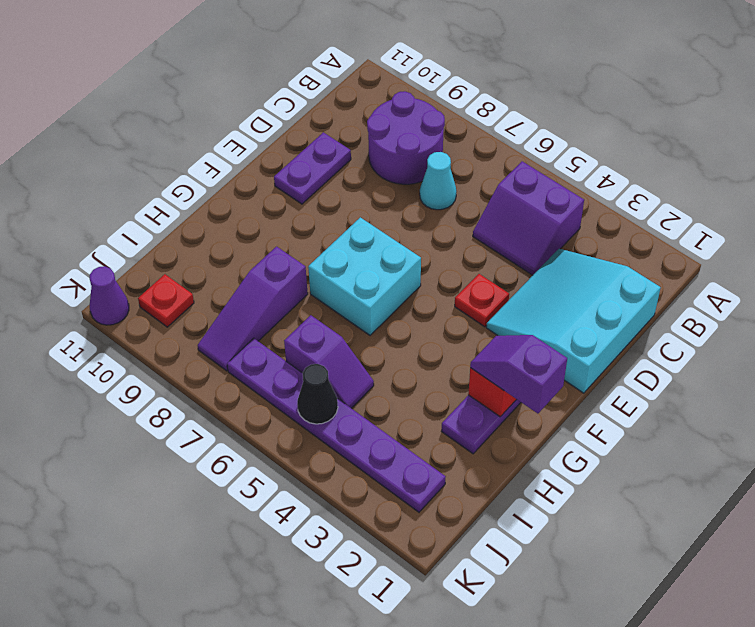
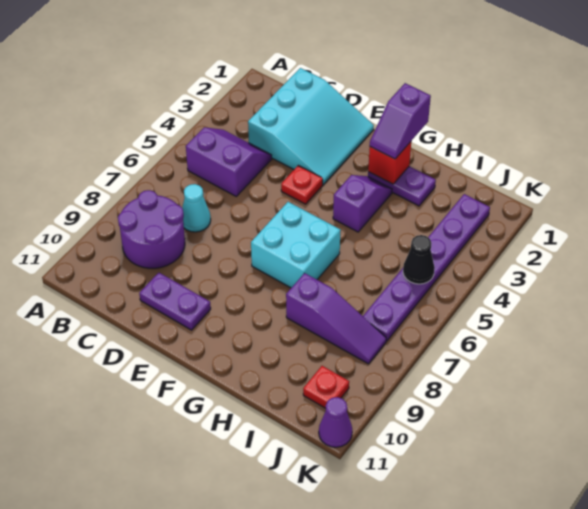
purple slope B4:C5 level 1 top B -> purple slope B4:C5 level 1 top 5
cyan slope C1:E3 level 1 top 1 -> cyan slope C1:E3 level 1 top C
purple slope I5:I6 level 1 top 6 -> purple slope G3:G4 level 1 top 4

